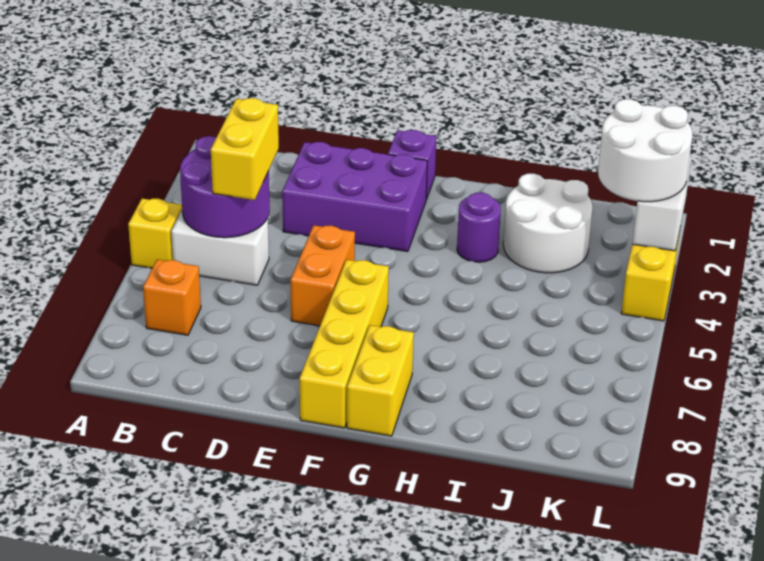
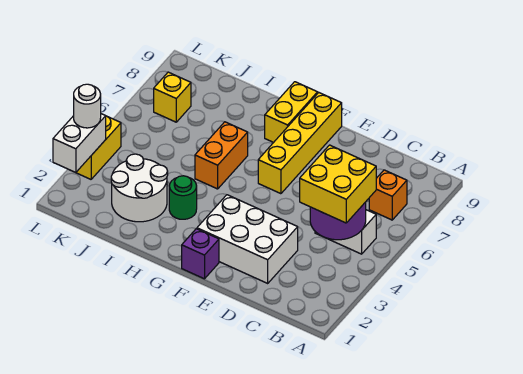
yellow brick A5 level 1 -> yellow brick K7 level 1
yellow brick C4:C5 level 3 -> yellow brick B4:C5 level 3
purple brick D2:F3 level 1 -> white brick D2:F3 level 1
orange brick E5:E6 level 1 -> orange brick H5:H6 level 1
purple round brick H3 level 1 -> green round brick H3 level 1
white round brick K2:L3 level 3 -> white round brick L3 level 3

